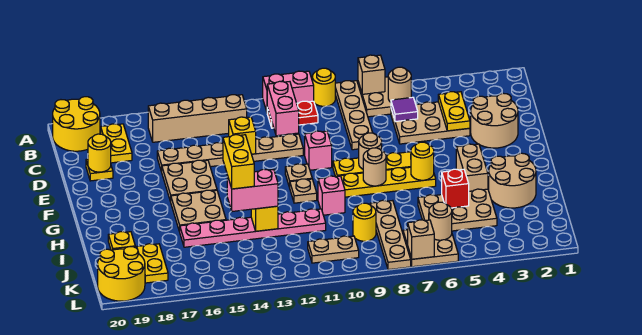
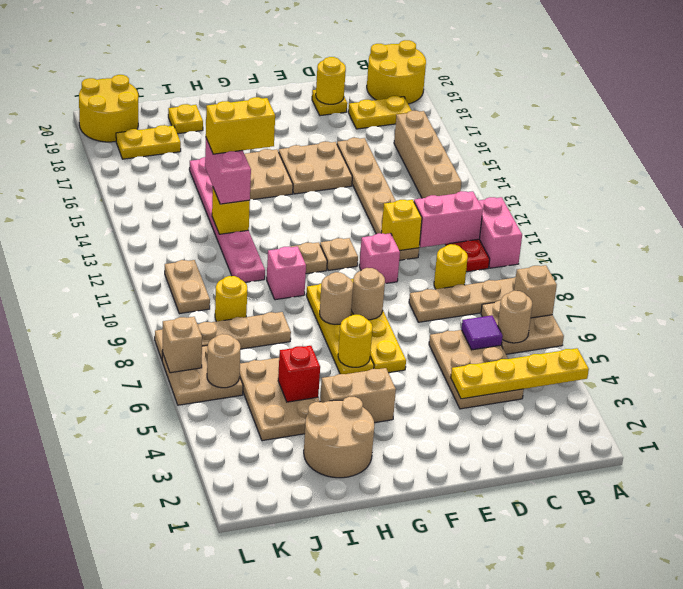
yellow round brick A9 level 1 -> yellow round brick C9 level 1
yellow plate C4:D4 level 2 -> yellow plate A4:D4 level 2
tan round brick D2:E3 level 1 -> none
yellow brick D13 level 2 -> yellow brick D11 level 2

